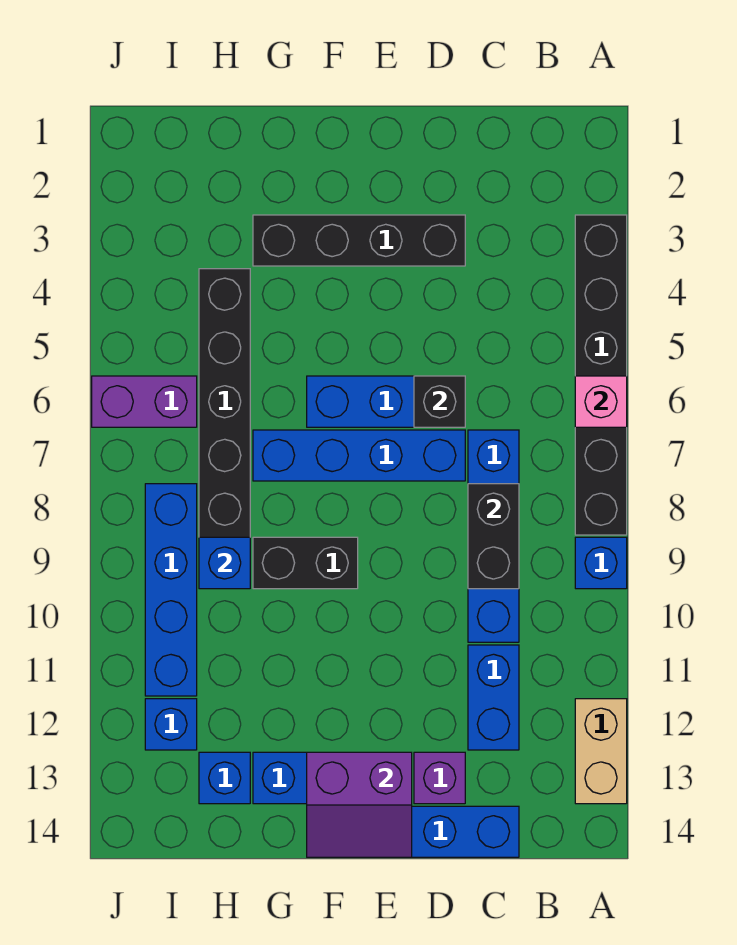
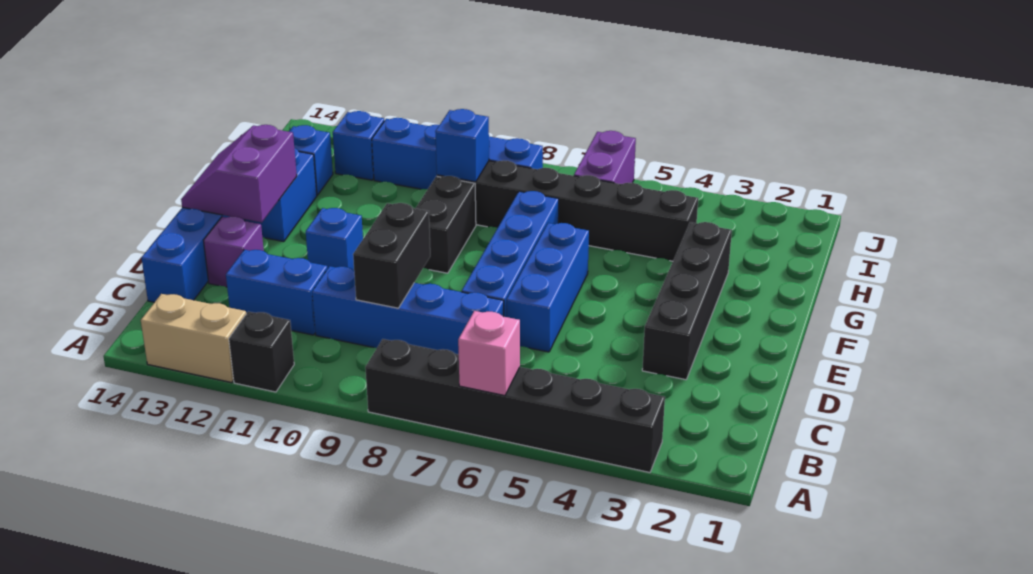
blue brick A9 level 1 -> blue brick E11 level 1
black brick C8:C9 level 2 -> black brick C9:D9 level 2
black brick D6 level 2 -> black brick A11 level 1

